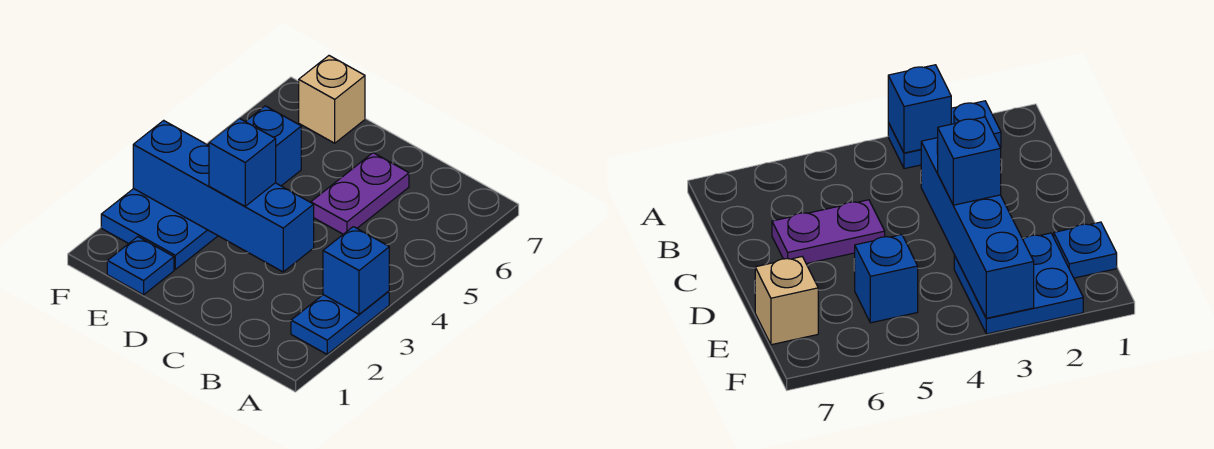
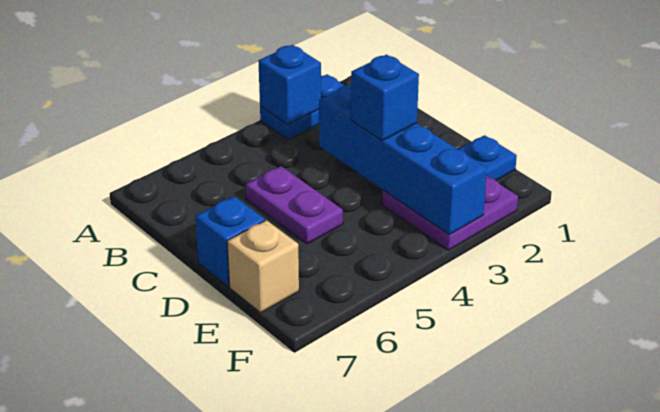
purple plate C5:C6 level 1 -> purple plate C5:D5 level 1
blue plate E2:F3 level 1 -> purple plate E2:F3 level 1
blue brick E5 level 1 -> blue brick D7 level 1

